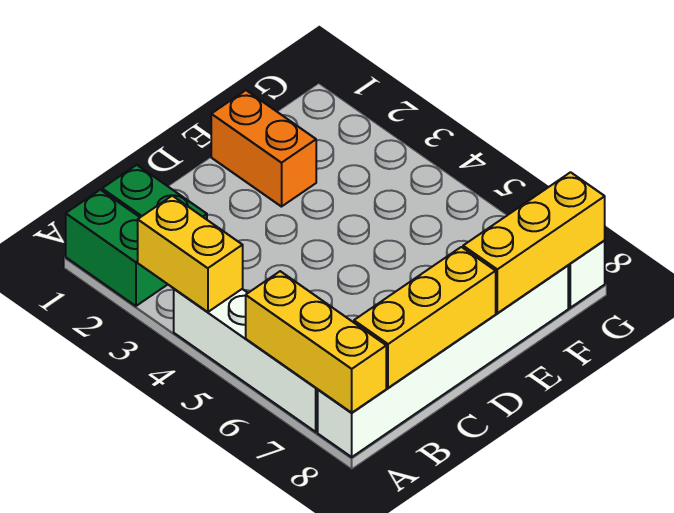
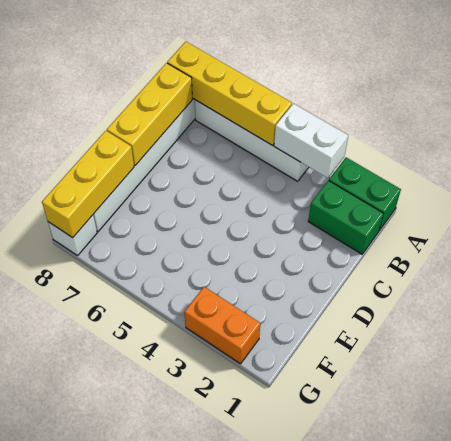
yellow brick A3:A4 level 2 -> white brick A3:A4 level 2
yellow brick A6:A8 level 2 -> yellow brick A5:A8 level 2
orange brick E1:E2 level 1 -> orange brick G2:G3 level 1

